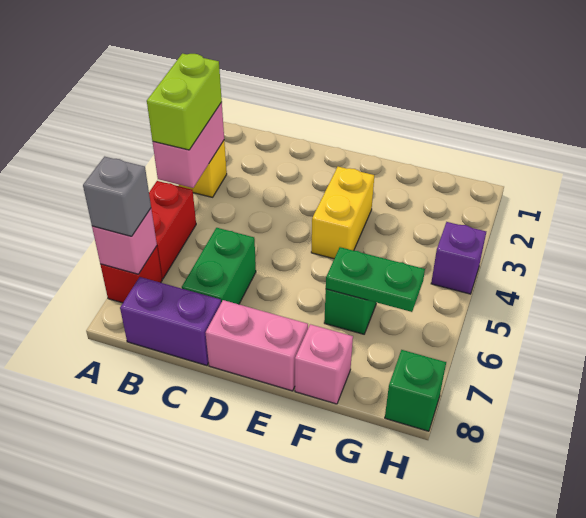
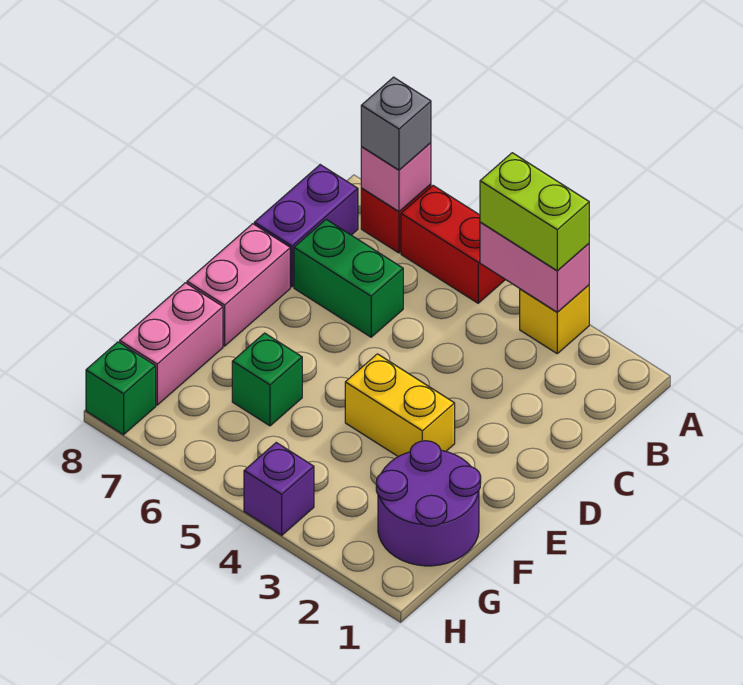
none -> purple round brick F1:G2 level 1
green plate F6:G6 level 2 -> none
pink brick F8 level 1 -> pink brick F8:G8 level 1

